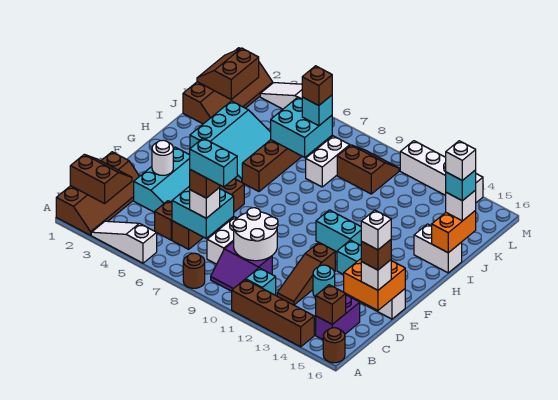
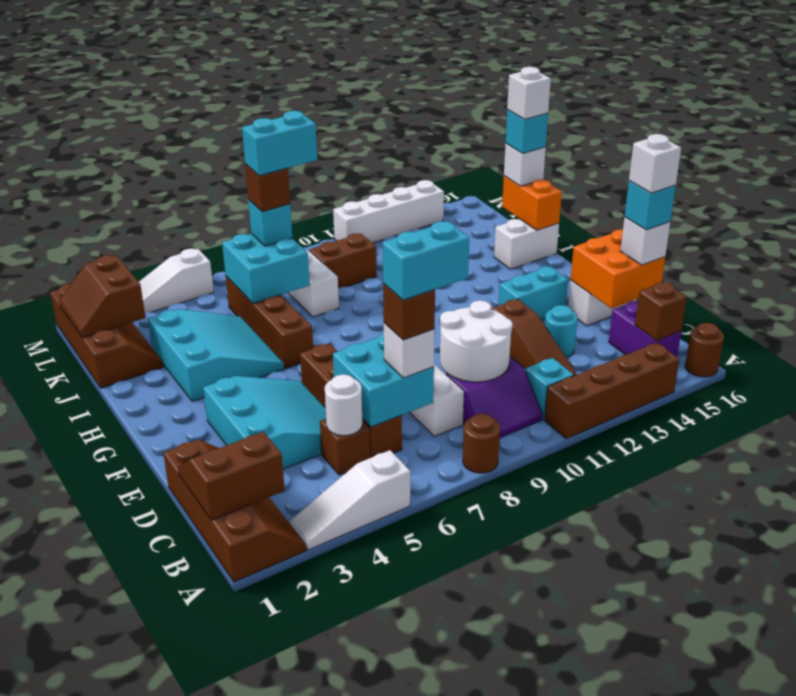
brown brick D16 level 4 -> cyan brick D16 level 4
white round brick E3 level 2 -> white round brick C5 level 2
cyan brick G11:G12 level 1 -> cyan brick K7:K8 level 5

